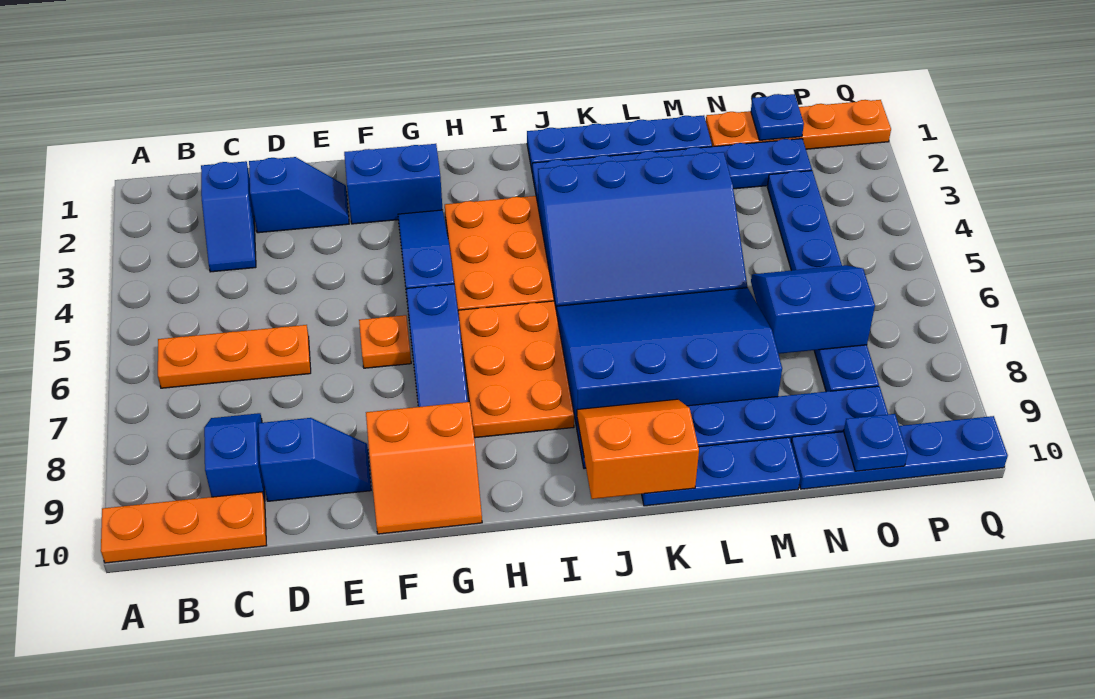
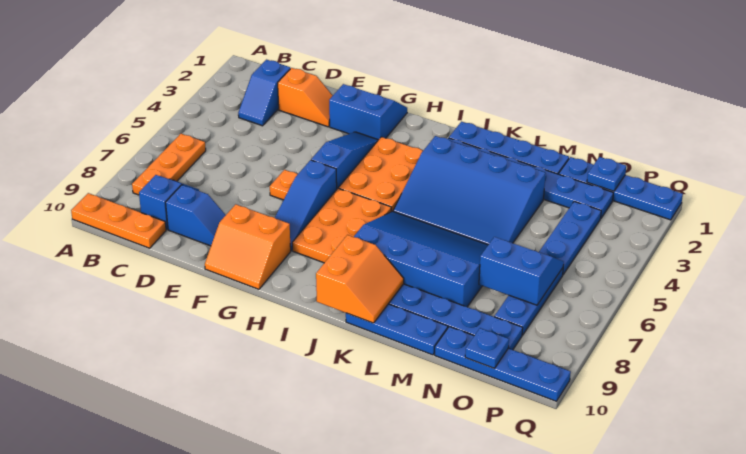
orange plate B6:D6 level 1 -> orange plate B6:B8 level 1
blue slope D2:E2 level 1 top D -> orange slope D2:E2 level 1 top D
orange slope J9:K10 level 2 top 10 -> orange slope J9:K10 level 2 top J
orange plate N1:Q1 level 1 -> blue plate N1:Q1 level 1

